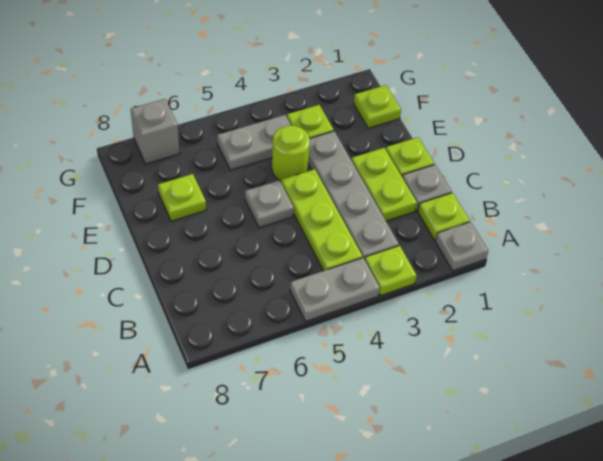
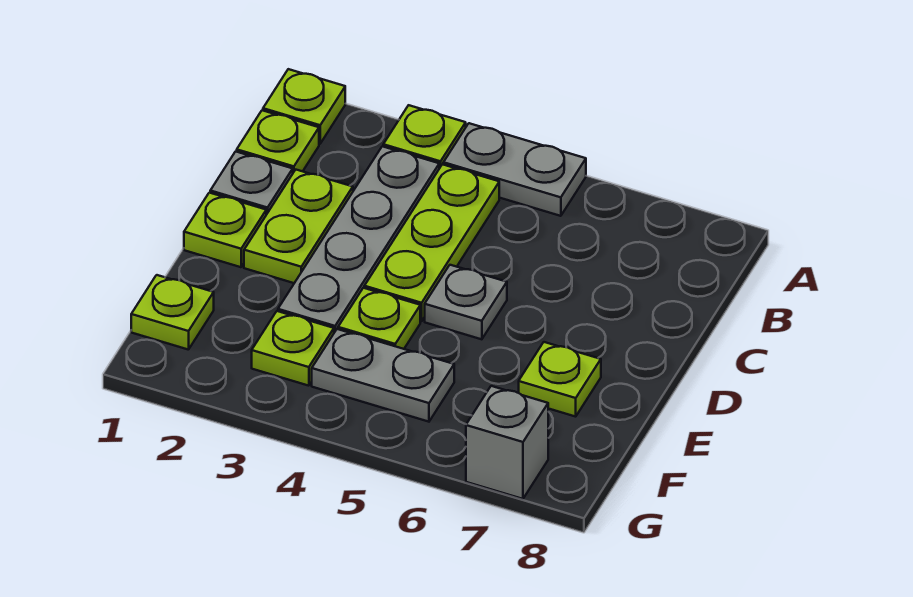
grey plate A1 level 1 -> lime plate A1 level 1
lime round brick E4 level 1 -> lime plate E4 level 1

